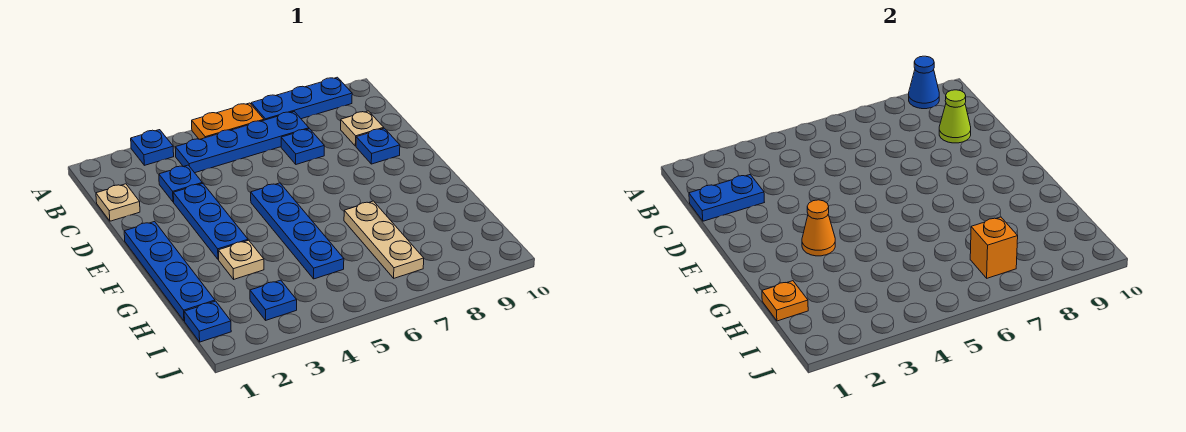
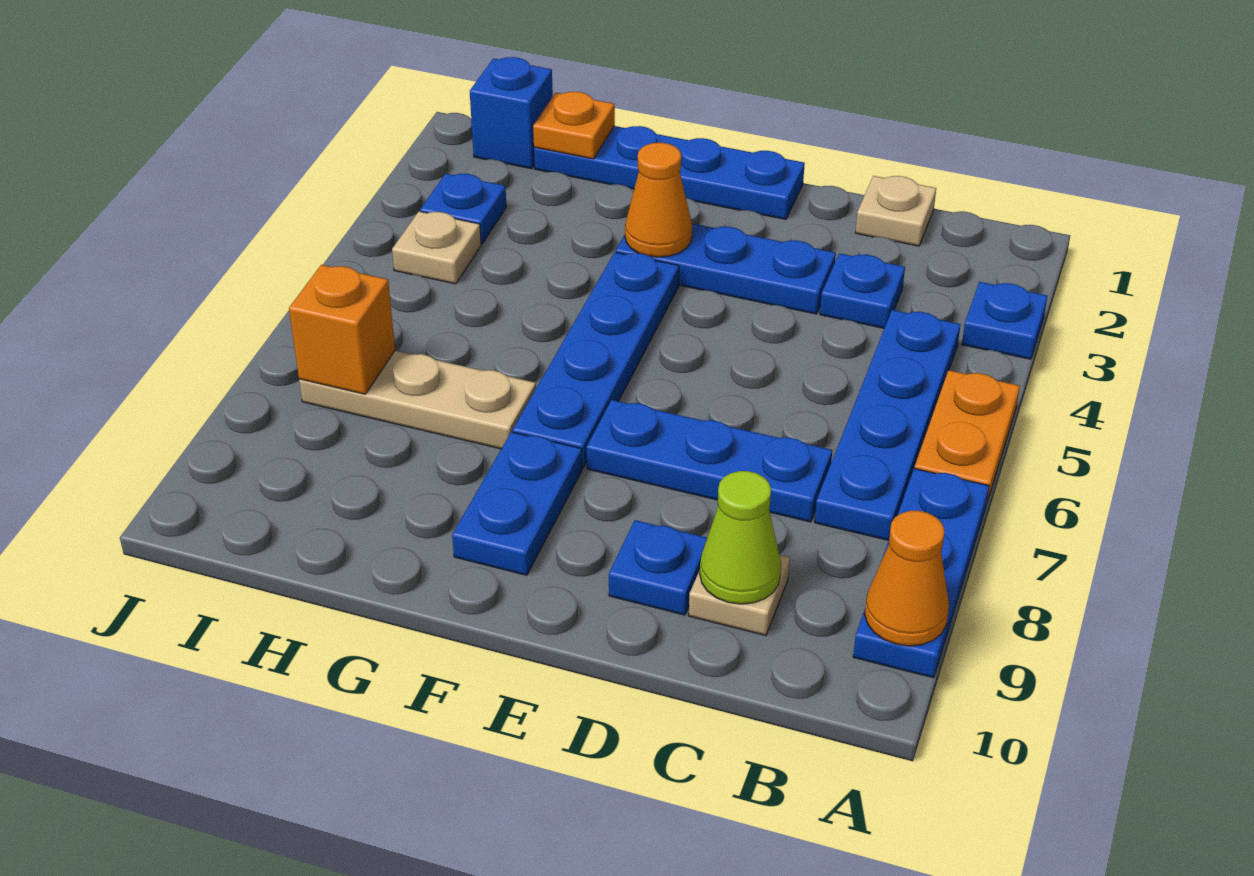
blue cone A9 level 2 -> orange cone A9 level 2
blue plate C1:C2 level 2 -> blue plate F8:F9 level 1
blue plate C7 level 1 -> blue plate C7:E7 level 1
blue plate E5:H5 level 1 -> blue plate F4:F7 level 1
tan plate G3 level 1 -> tan plate I4 level 1
blue plate I1 level 1 -> blue brick I1 level 1

